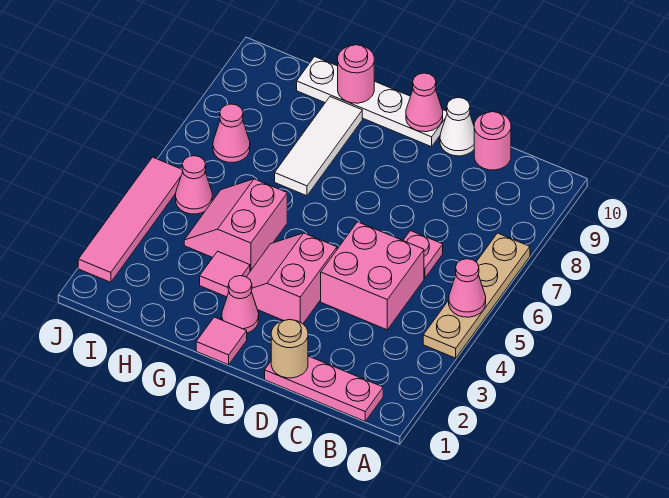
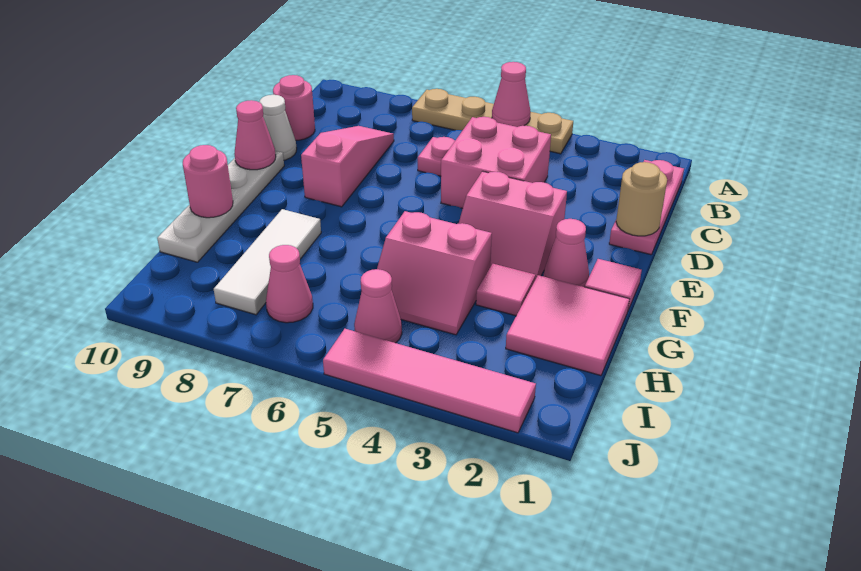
none -> pink slope C8:E8 level 1 top E
none -> pink tile G1:H2 level 1
white tile G7:G9 level 1 -> white tile G8:I8 level 1

